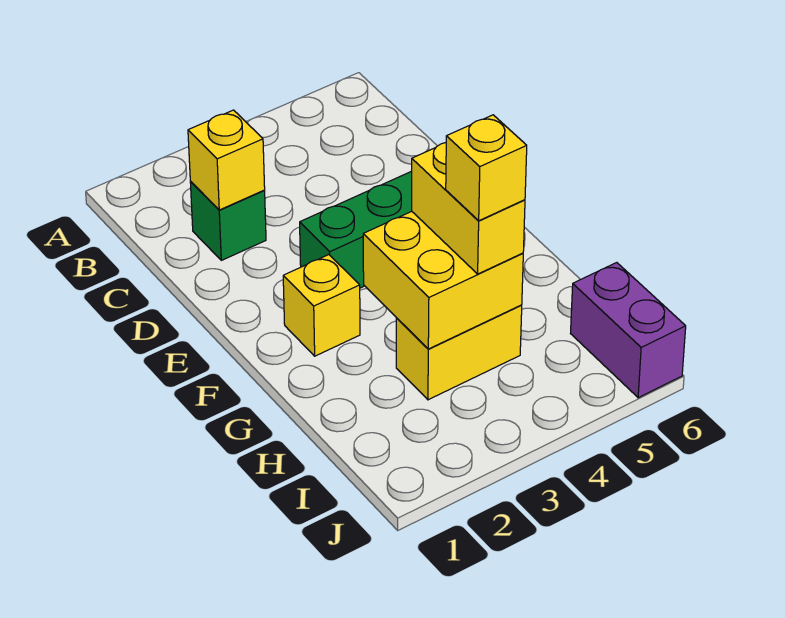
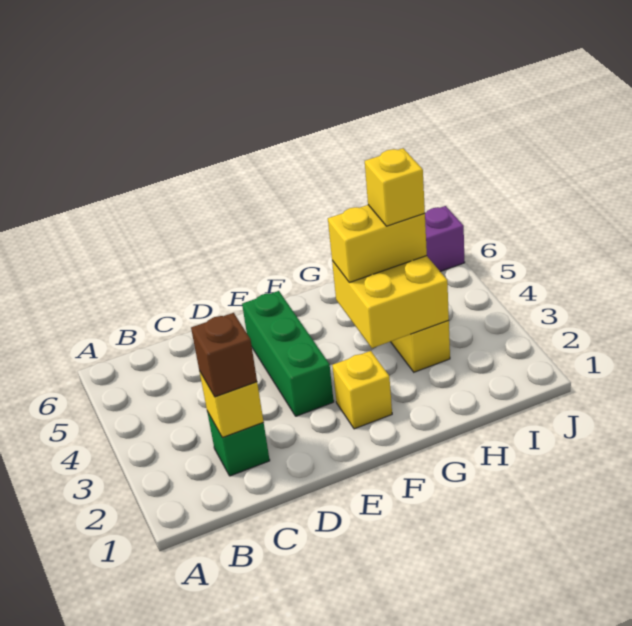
none -> brown brick C2 level 3

